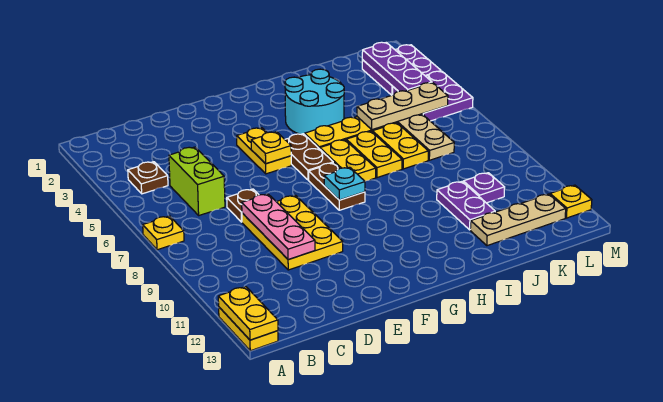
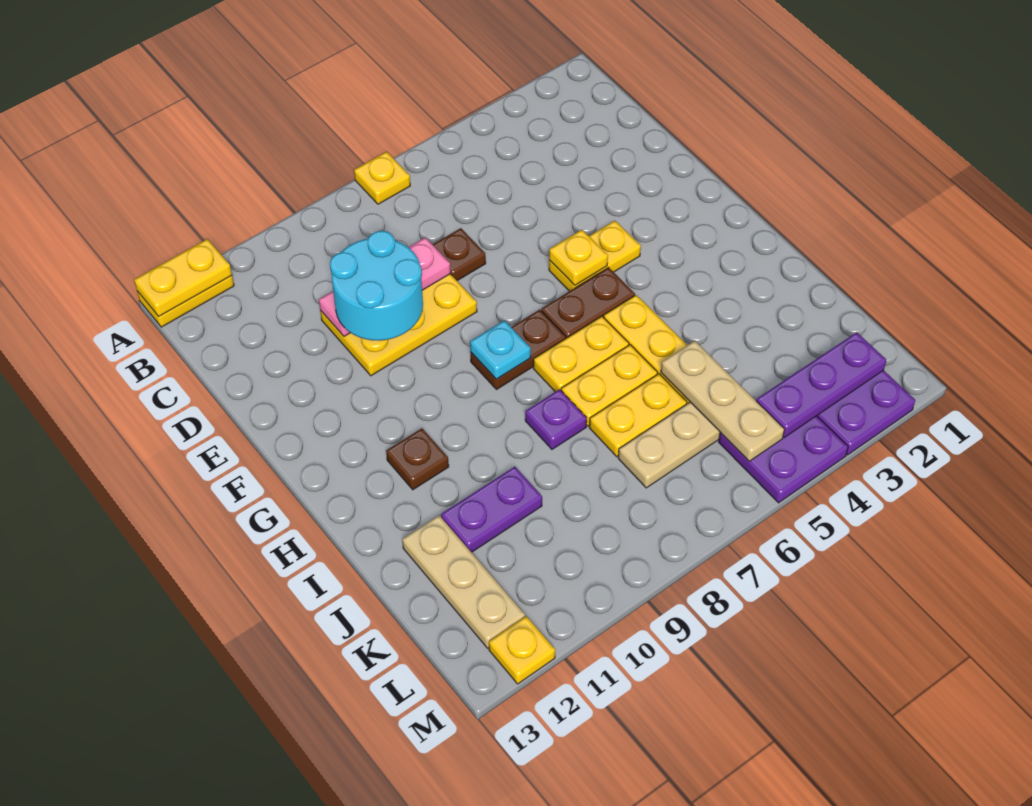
brown plate B4 level 1 -> brown plate H11 level 1
lime brick C5:C6 level 1 -> none
cyan round brick H3:I4 level 1 -> cyan round brick D9:E10 level 3
purple plate K10 level 1 -> purple plate I8 level 1

